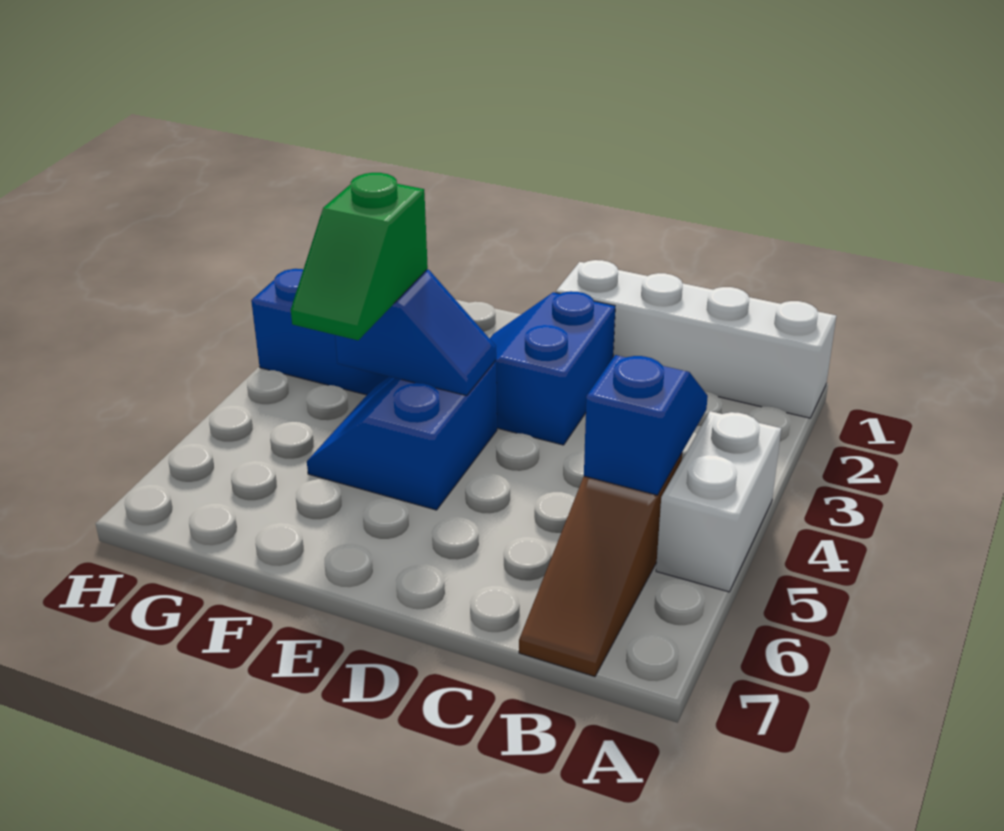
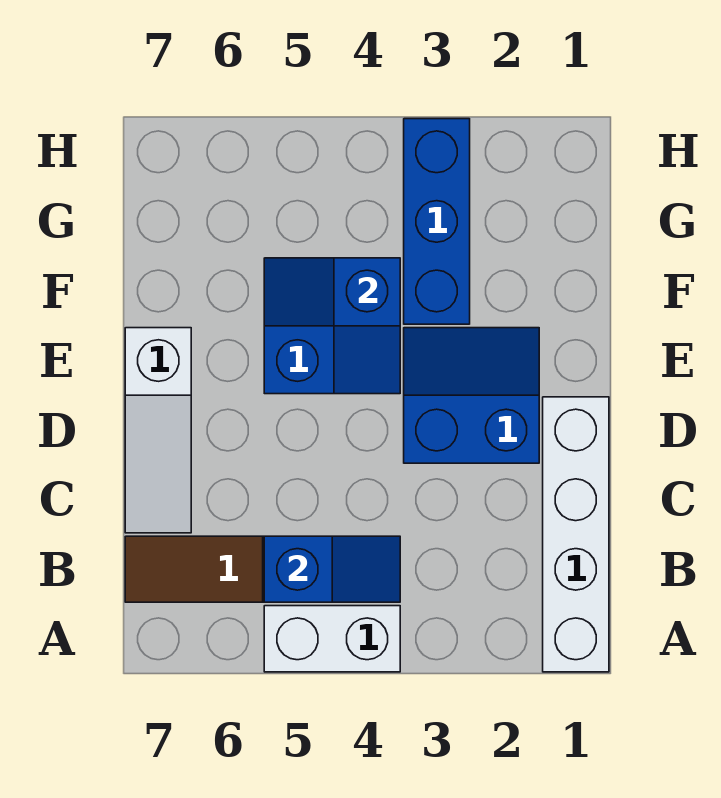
none -> white slope C7:E7 level 1 top E
green slope F4:F5 level 3 top 4 -> none

